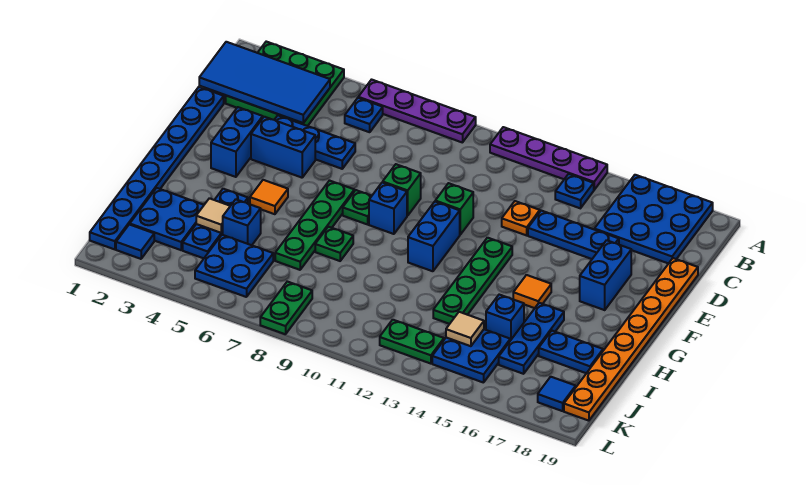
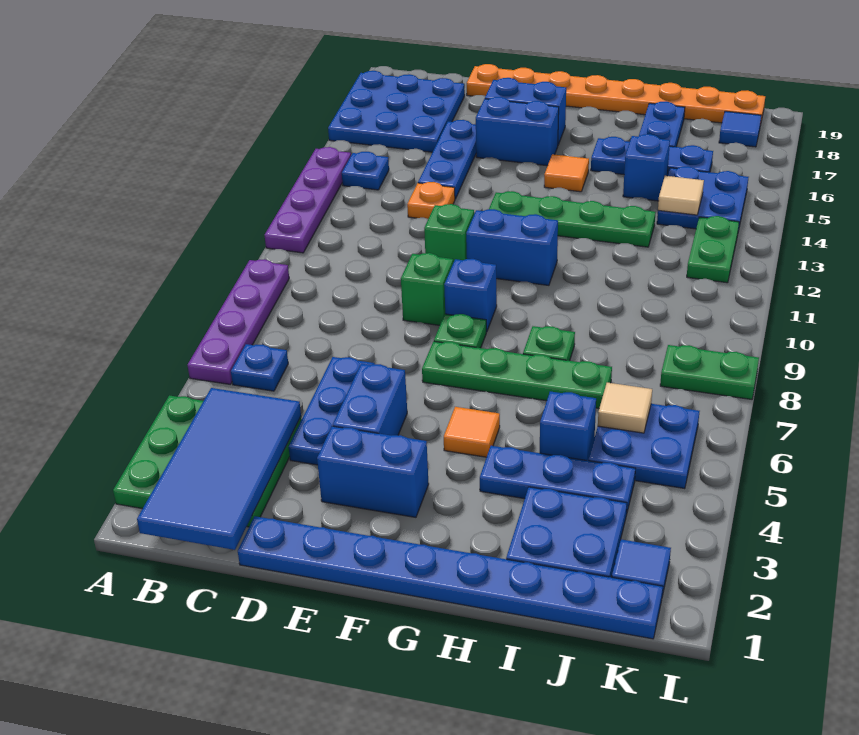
none -> blue brick E16:F16 level 1
tan tile I4 level 2 -> tan tile J6 level 2

